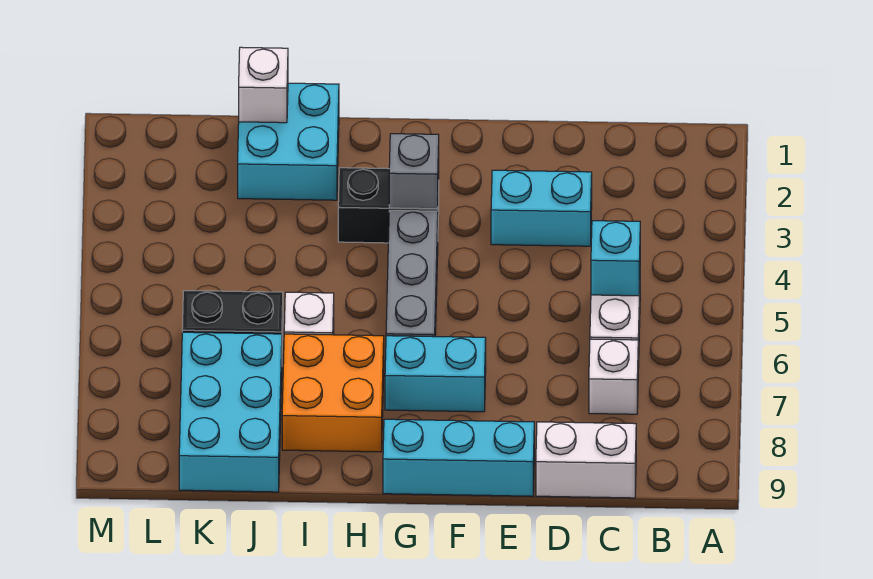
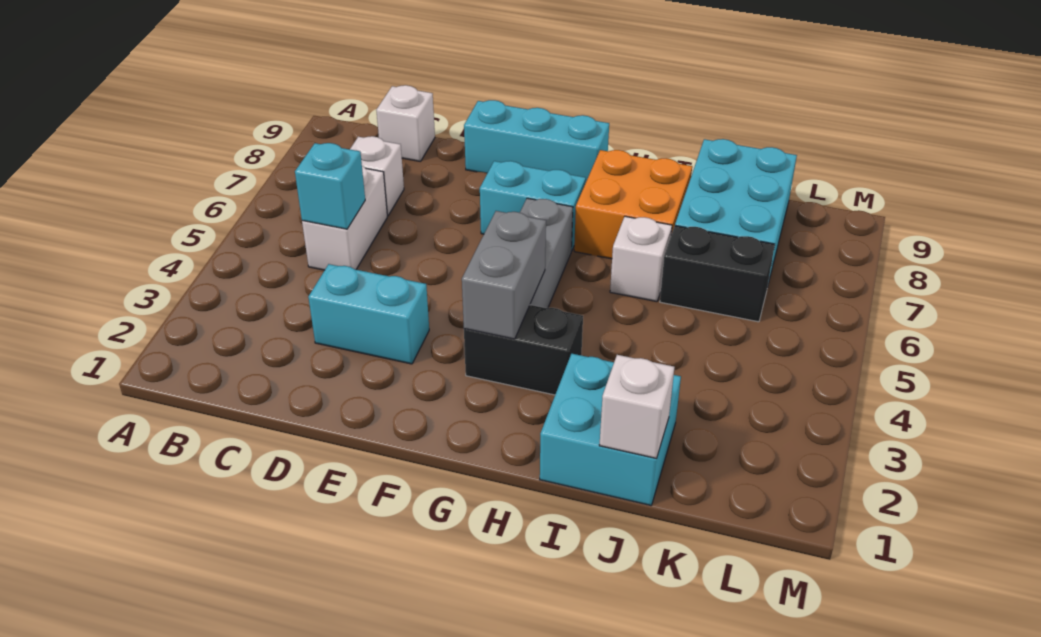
white brick C9:D9 level 1 -> white brick C9 level 1
grey brick G3 level 2 -> grey brick G3:G4 level 2

